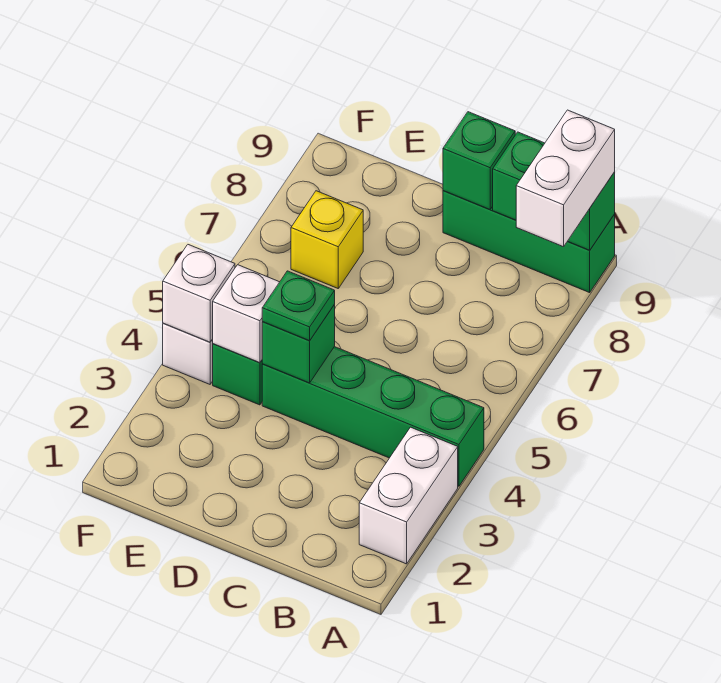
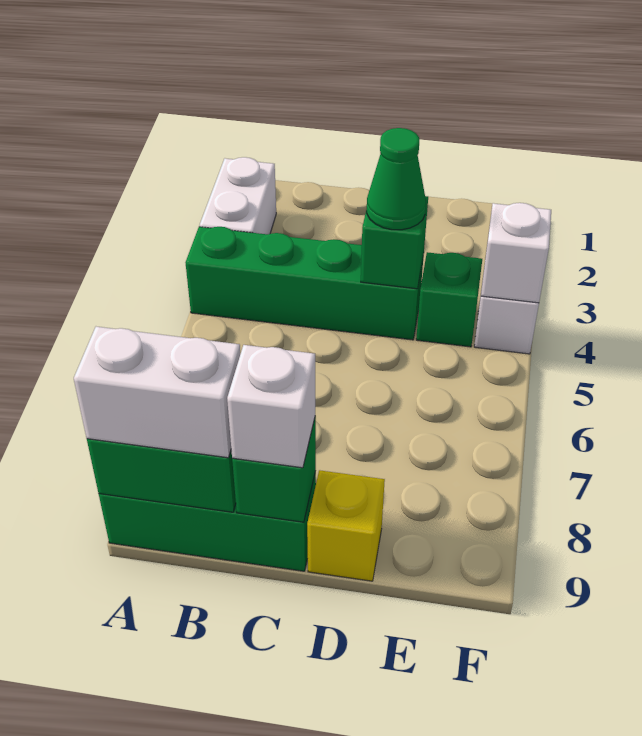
white brick A8:A9 level 3 -> white brick A9:B9 level 3
green plate D4 level 3 -> green cone D4 level 3
white brick E4 level 2 -> white brick C9 level 3
yellow brick E7 level 1 -> yellow brick D9 level 1

